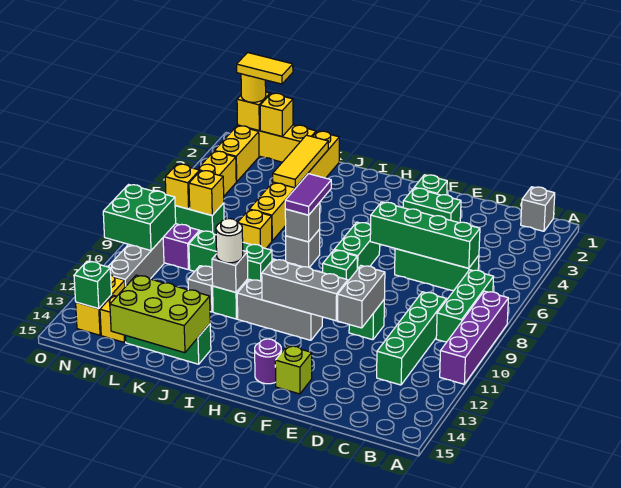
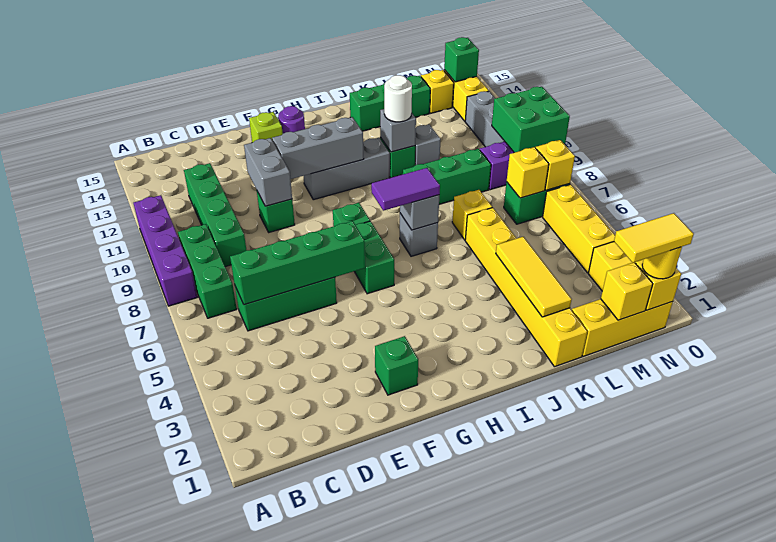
grey brick B1 level 1 -> none
green brick E3:F3 level 1 -> none
purple tile I6:I7 level 3 -> purple tile H7:I7 level 3
lime brick J14:L15 level 2 -> none

